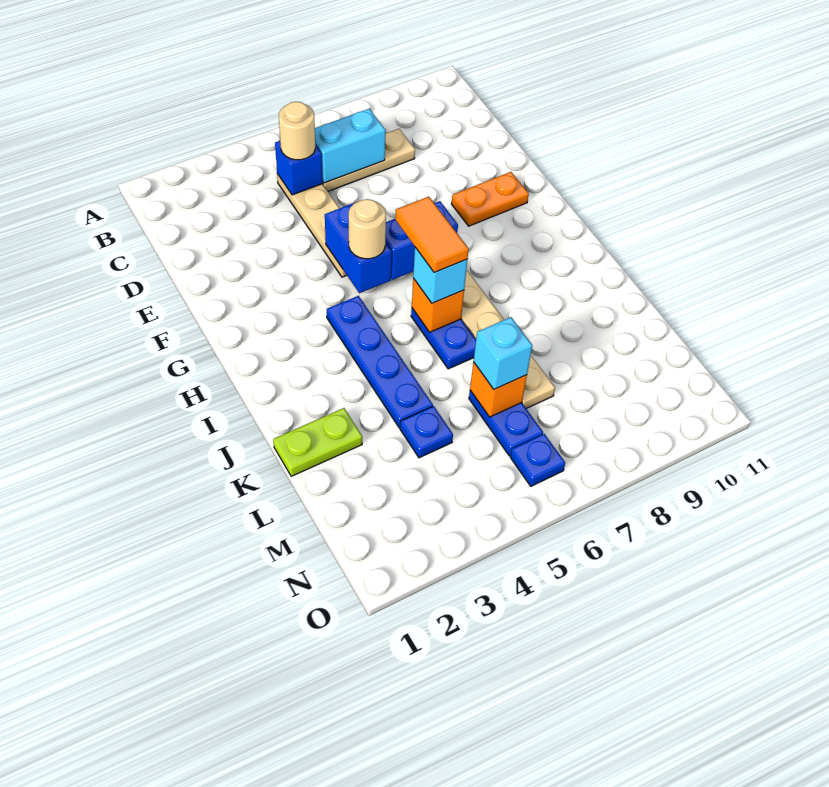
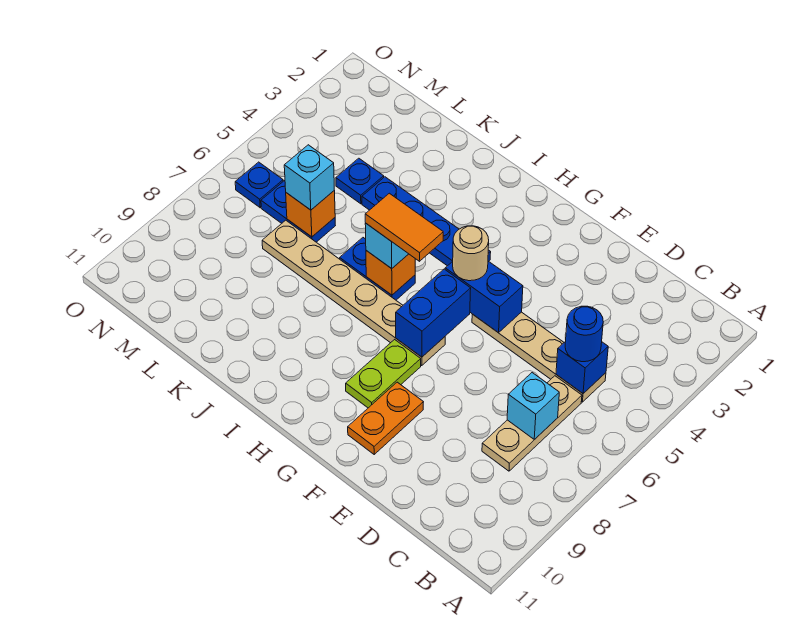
tan round brick C5 level 3 -> blue round brick C5 level 3
cyan brick C6:C7 level 2 -> cyan brick C7 level 2
lime plate K1:K2 level 1 -> lime plate G8:G9 level 1

